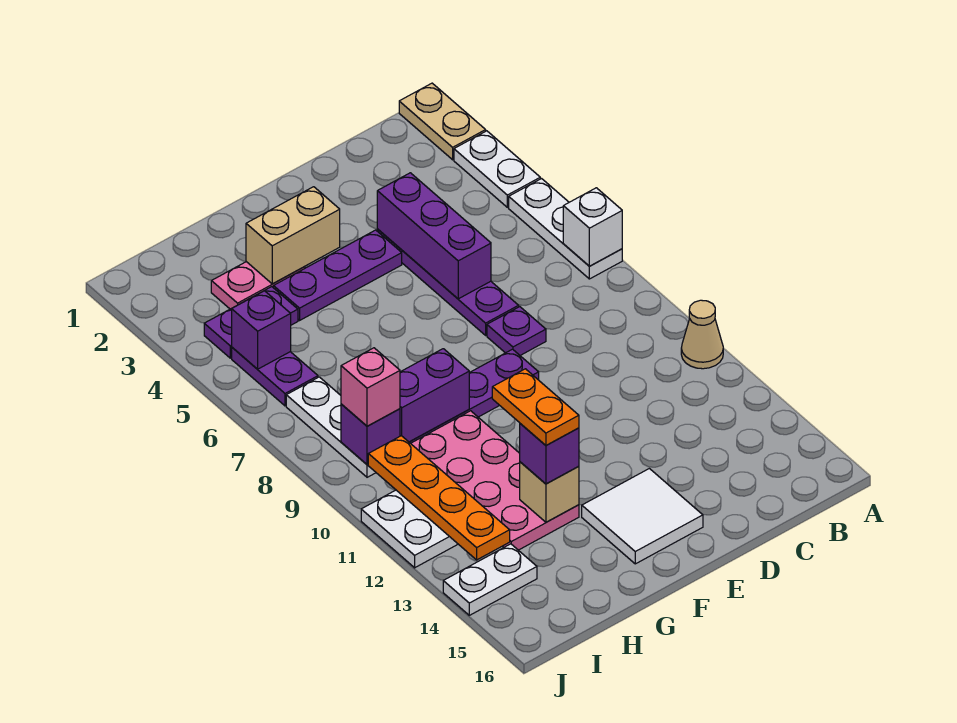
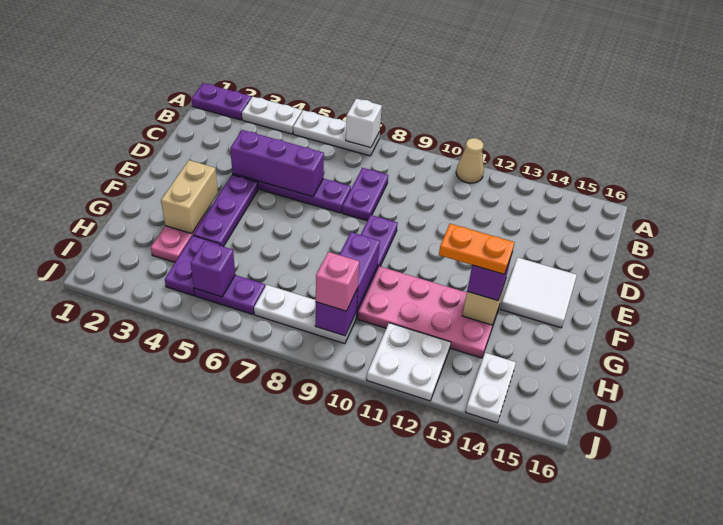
tan plate A1:A2 level 1 -> purple plate A1:A2 level 1
purple plate D8 level 1 -> purple plate C8:D8 level 1
orange plate I10:I13 level 2 -> none

